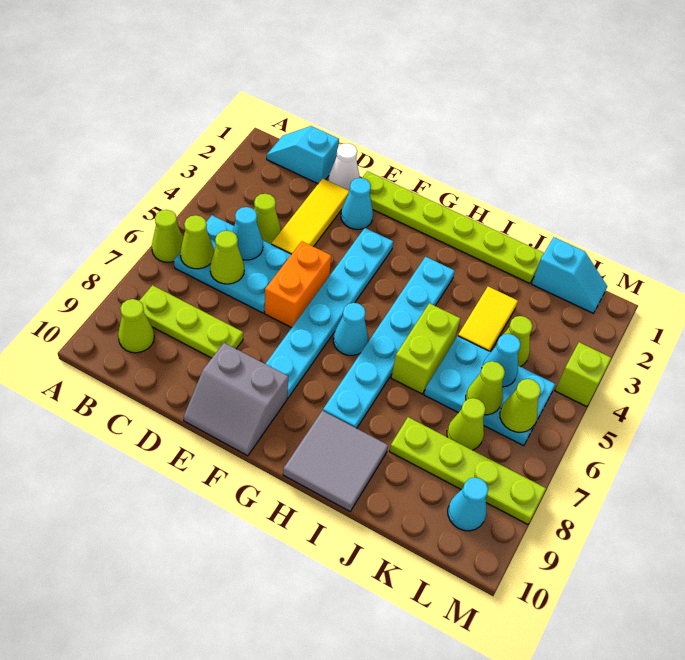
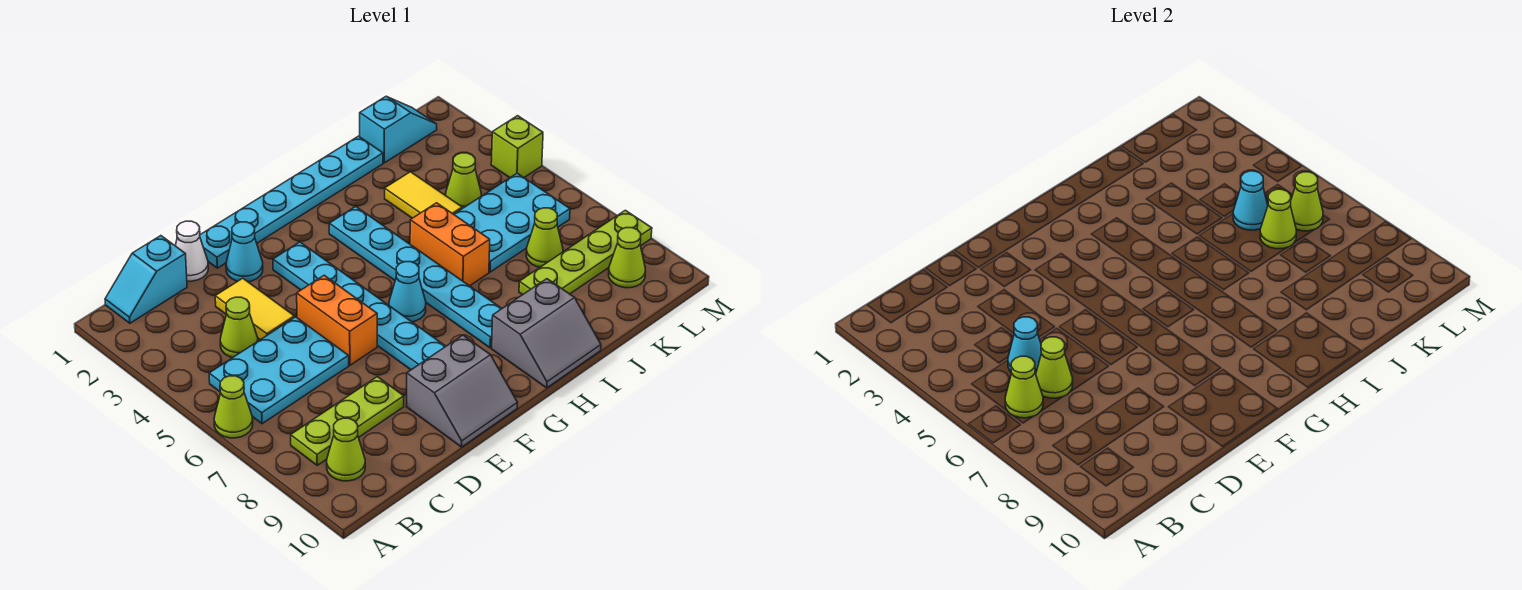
yellow tile D2:D4 level 1 -> yellow tile D3:D4 level 1
lime plate E1:J1 level 1 -> cyan plate E1:J1 level 1
grey tile H9:I10 level 1 -> grey slope H9:I10 level 1 top 9
lime brick I5:I6 level 1 -> orange brick I5:I6 level 1
cyan cone L9 level 1 -> lime cone L9 level 1

